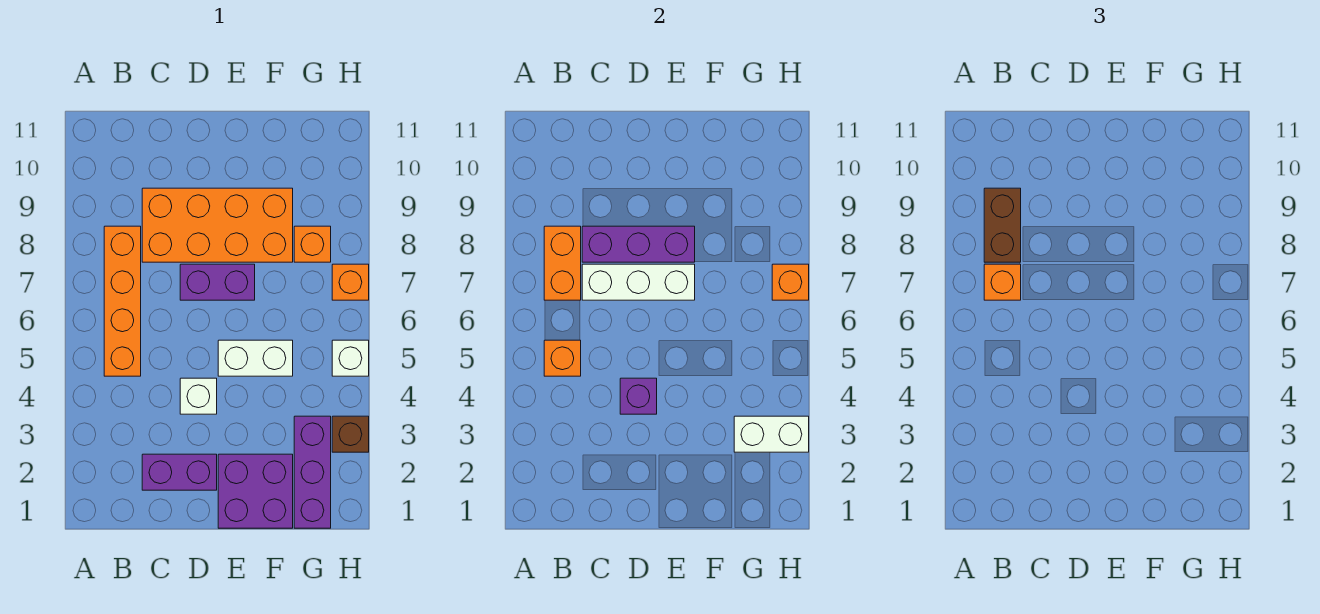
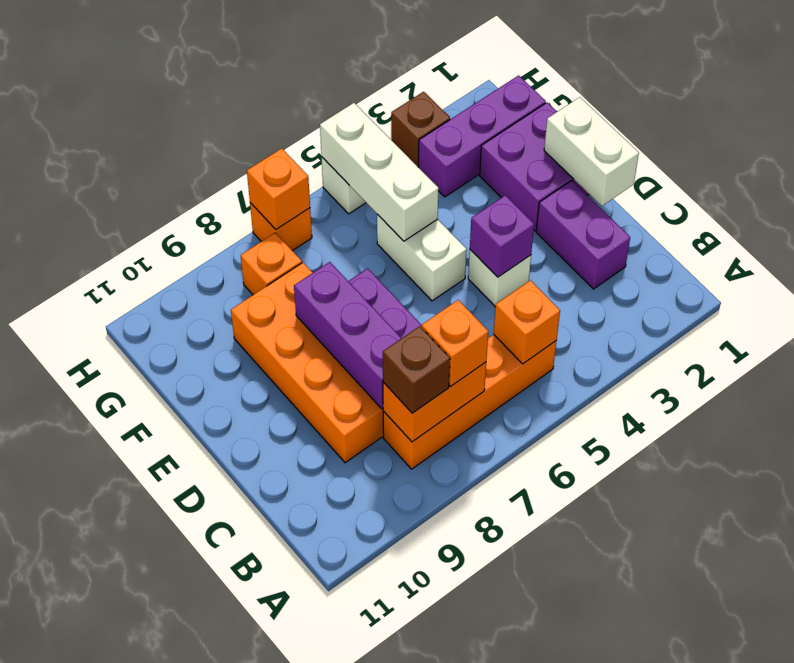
brown brick B8:B9 level 3 -> brown brick B8 level 3
white brick C7:E7 level 2 -> white brick F5:H5 level 2
white brick G3:H3 level 2 -> white brick D1:E1 level 2

